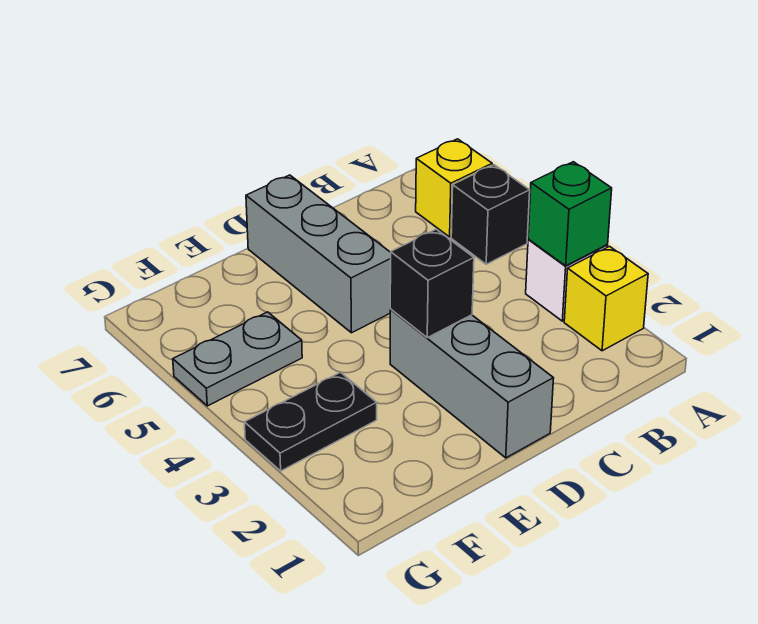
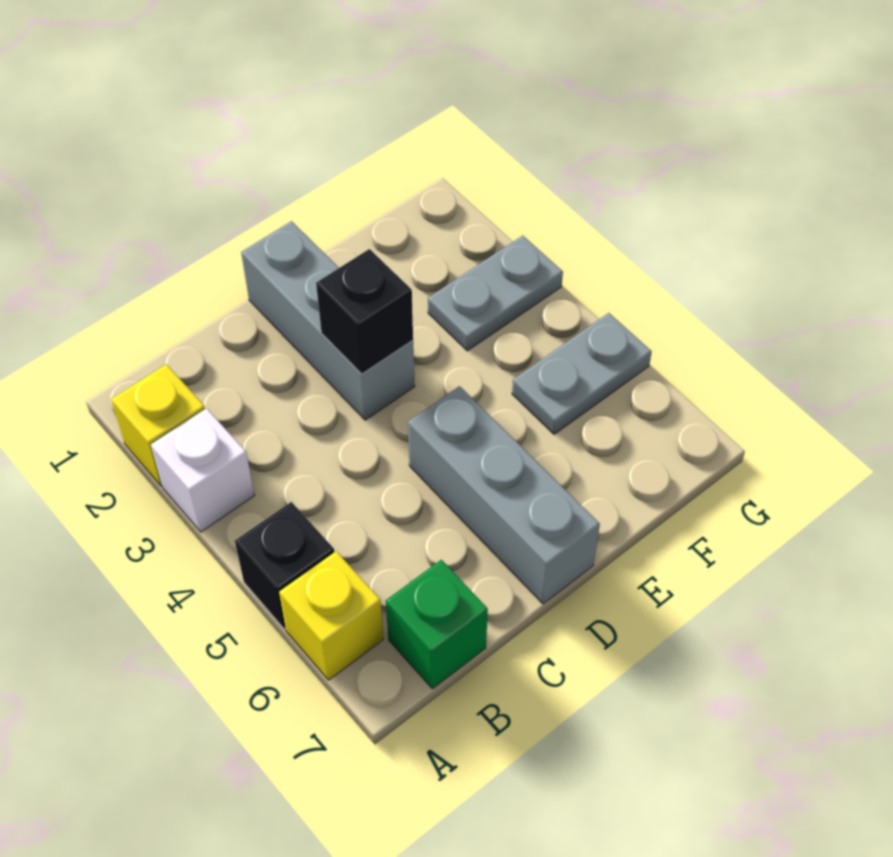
green brick A3 level 2 -> green brick B7 level 1
black plate F3:G3 level 1 -> grey plate F3:G3 level 1

